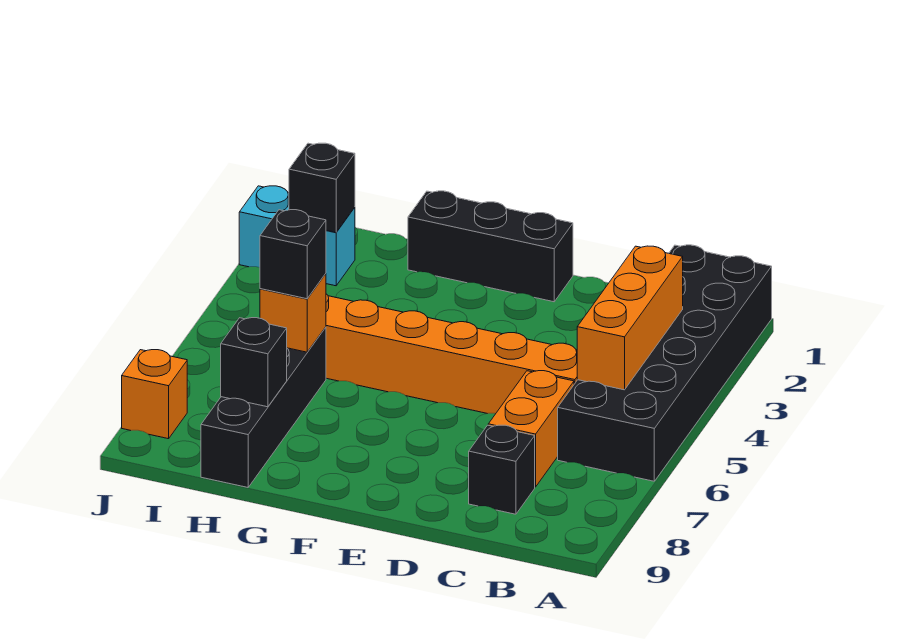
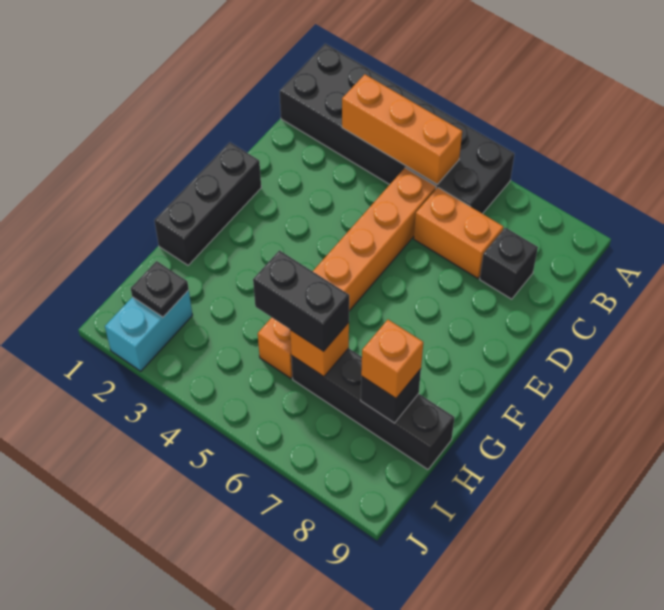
black brick H6 level 3 -> black brick H5:H6 level 3
black brick I2 level 2 -> black plate I2 level 2
orange brick J8 level 1 -> orange brick H8 level 3

